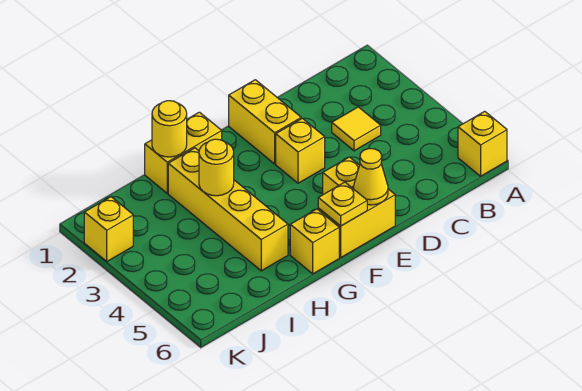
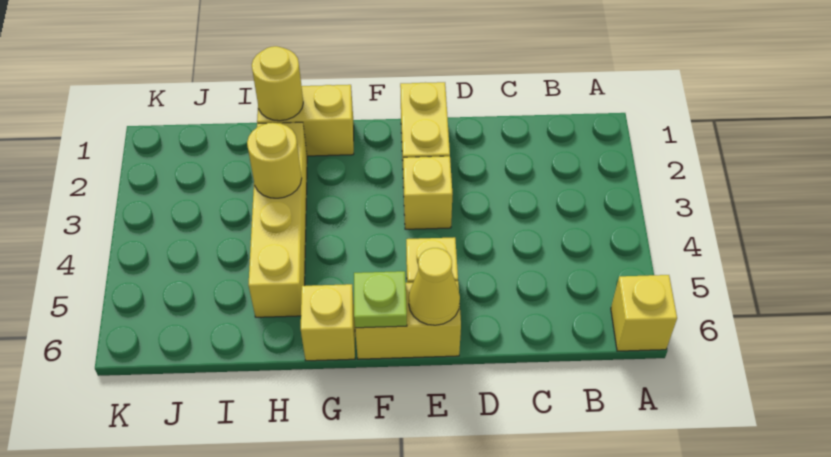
yellow tile C3 level 1 -> none
yellow plate F6 level 2 -> lime plate F6 level 2
yellow brick K2 level 1 -> none

